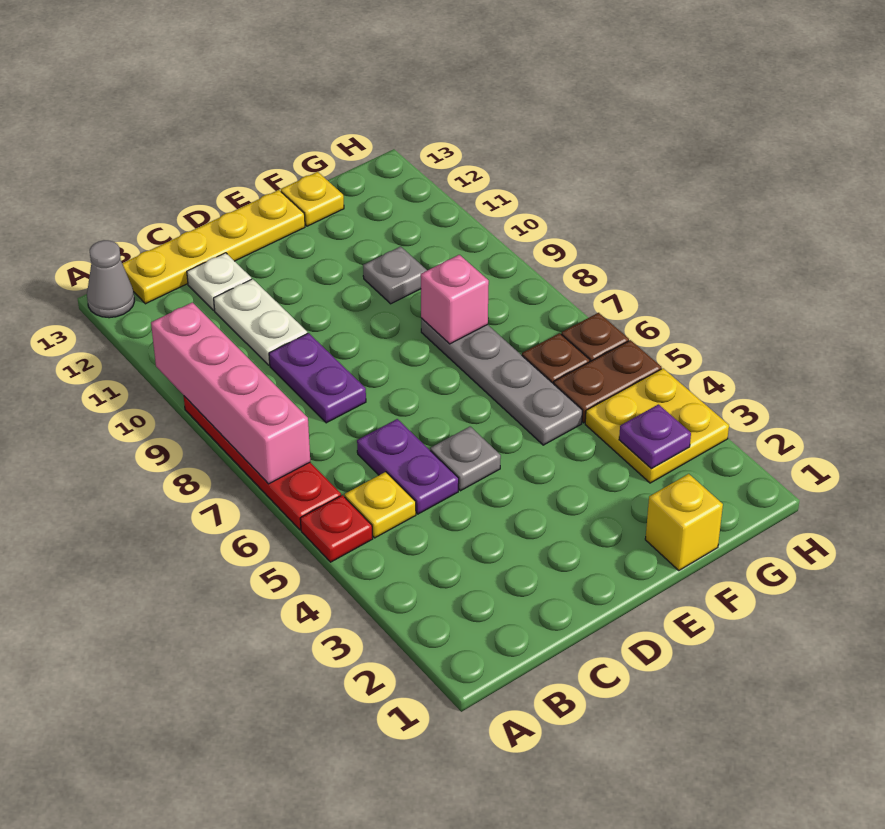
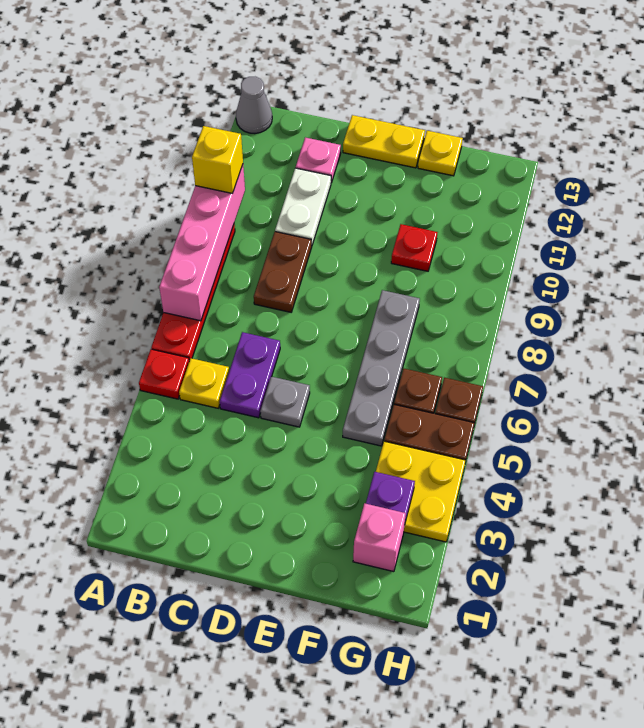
yellow plate B13:E13 level 1 -> yellow plate D13:E13 level 1
purple plate C8:C9 level 1 -> brown plate C8:C9 level 1
white plate C12 level 1 -> pink plate C12 level 1
yellow brick F1 level 1 -> yellow brick A10 level 3
pink brick F8 level 2 -> pink brick G2 level 1
grey plate F10 level 1 -> red plate F10 level 1

